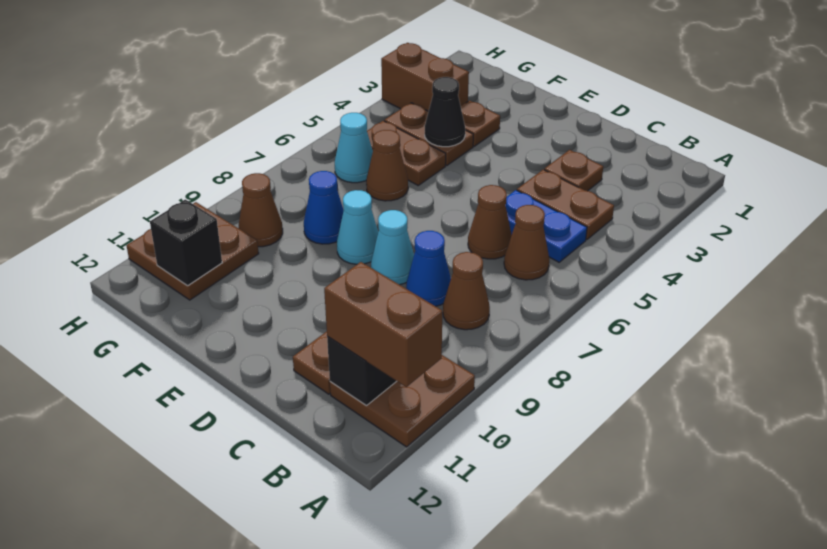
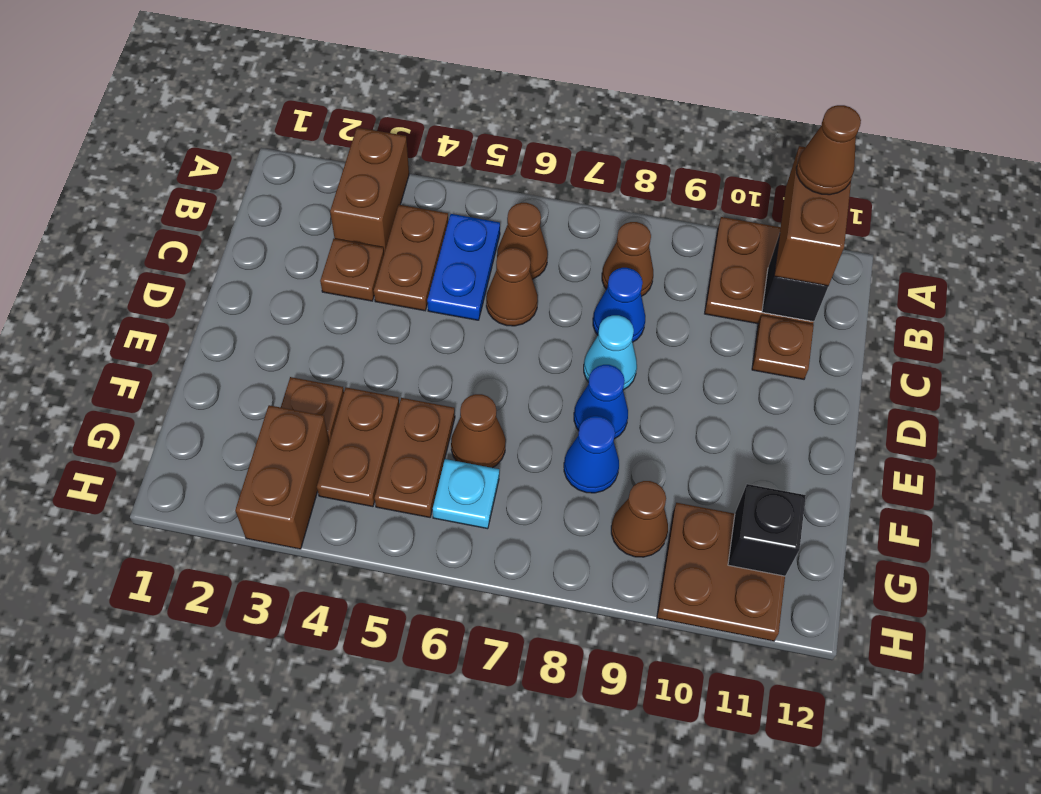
none -> brown brick A3:B3 level 1
none -> brown cone A11 level 4
cyan cone E8 level 1 -> blue cone E8 level 1
black cone F4 level 2 -> none
cyan cone G6 level 1 -> cyan plate G6 level 1

